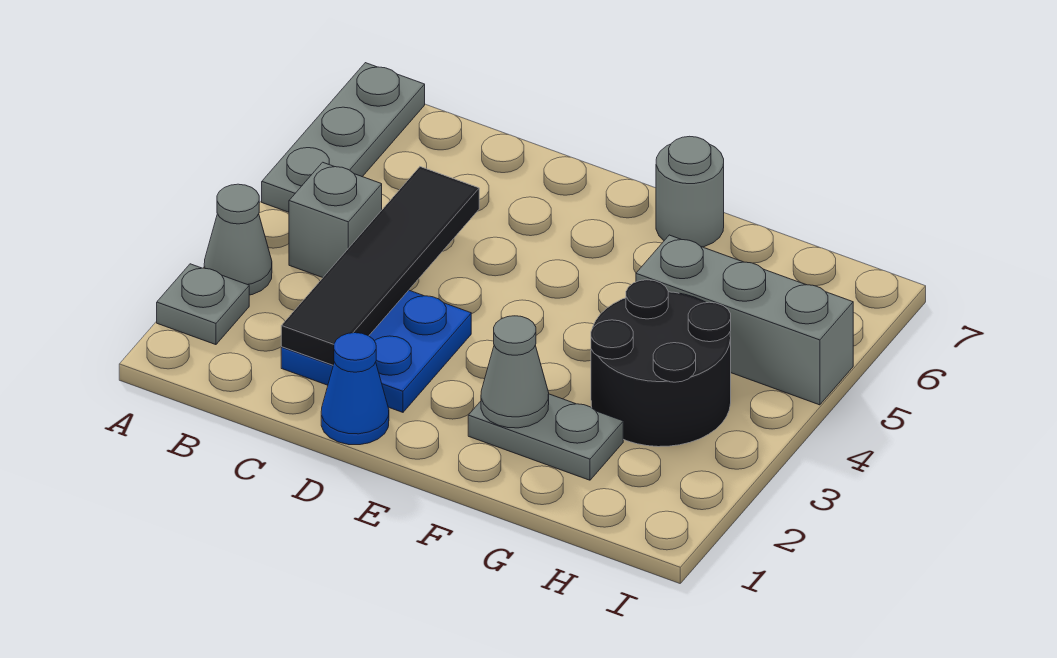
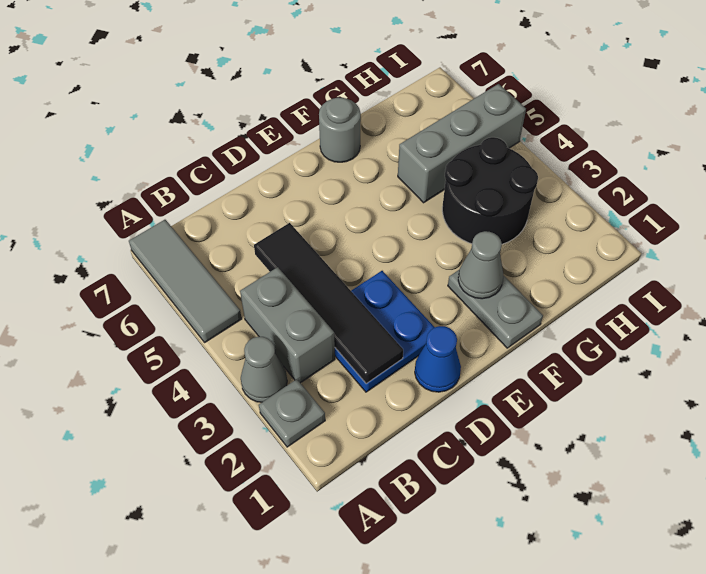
grey plate A5:A7 level 1 -> grey tile A5:A7 level 1
grey brick B4 level 1 -> grey brick B3:B4 level 1
grey plate F2:G2 level 1 -> grey plate F1:F2 level 1

